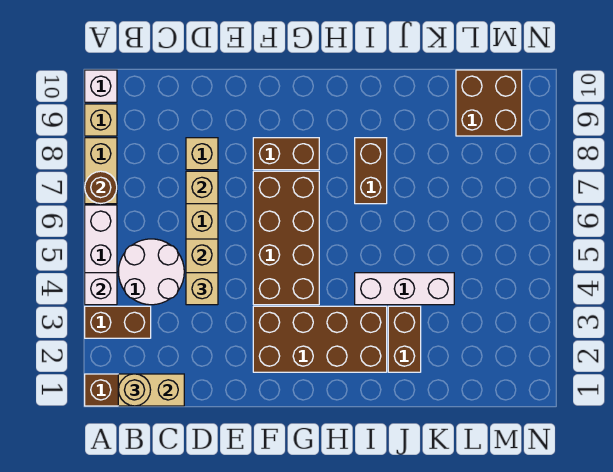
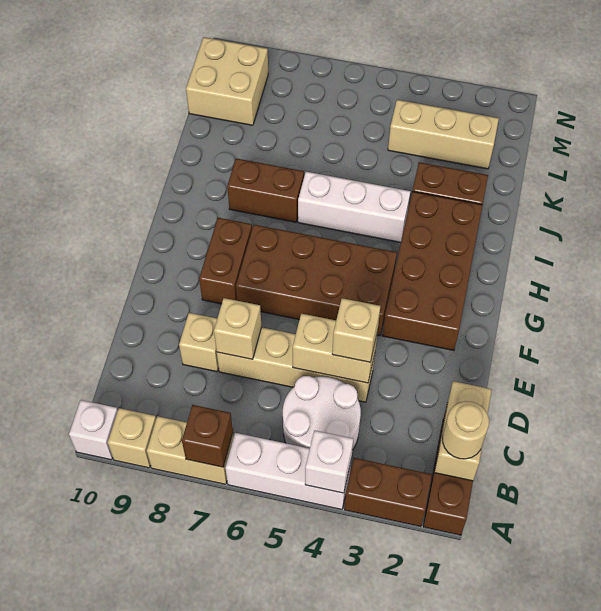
brown brick A3:B3 level 1 -> brown brick A2:A3 level 1
brown round brick A7 level 2 -> brown brick A7 level 2
white brick I4:K4 level 1 -> white brick I4:I6 level 1
none -> tan brick L2:L4 level 1
brown brick L9:M10 level 1 -> tan brick L9:M10 level 1

